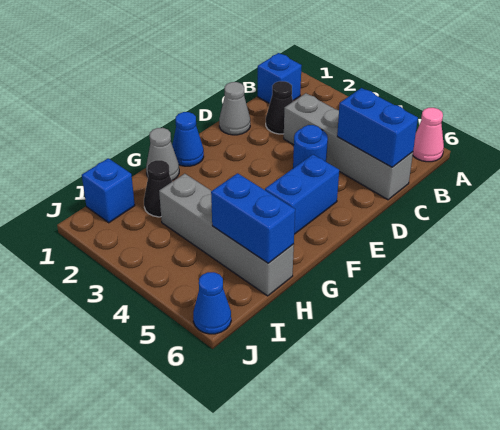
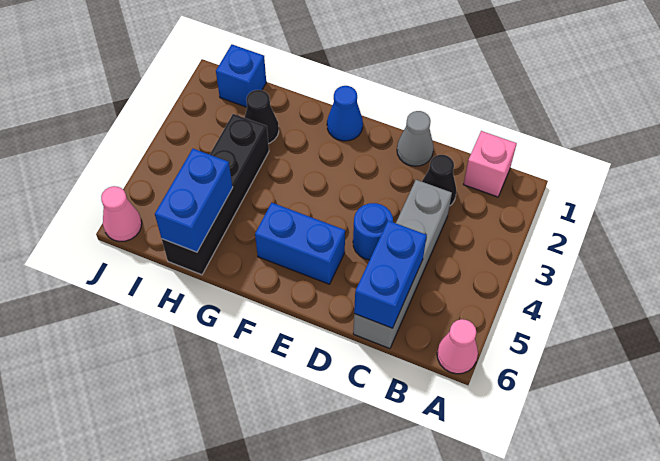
blue brick B1 level 1 -> pink brick B1 level 1
grey cone G1 level 1 -> none
grey brick H3:H6 level 1 -> black brick H3:H6 level 1
blue cone J6 level 1 -> pink cone J6 level 1

